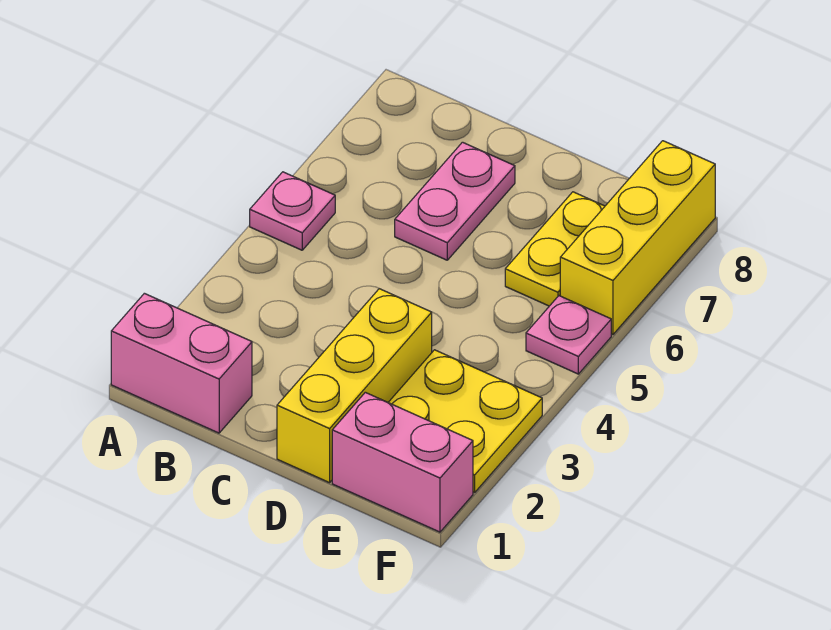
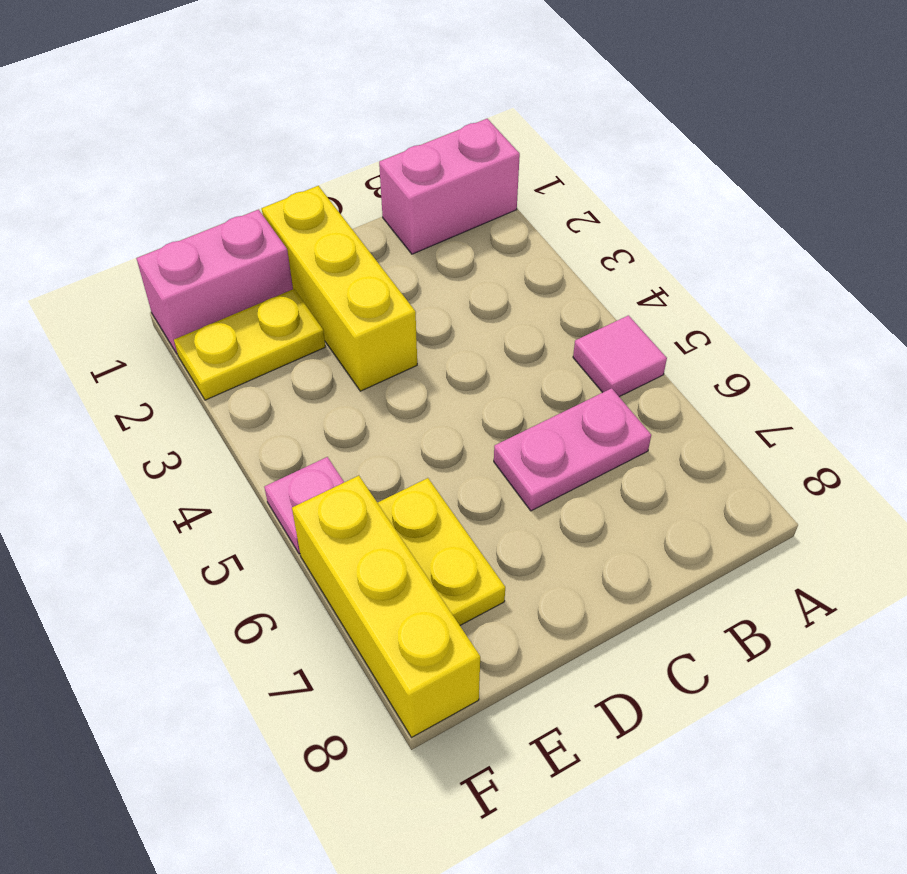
pink plate A5 level 1 -> pink tile A5 level 1
pink plate C6:C7 level 1 -> pink plate B6:C6 level 1
yellow plate E2:F3 level 1 -> yellow plate E2:F2 level 1

